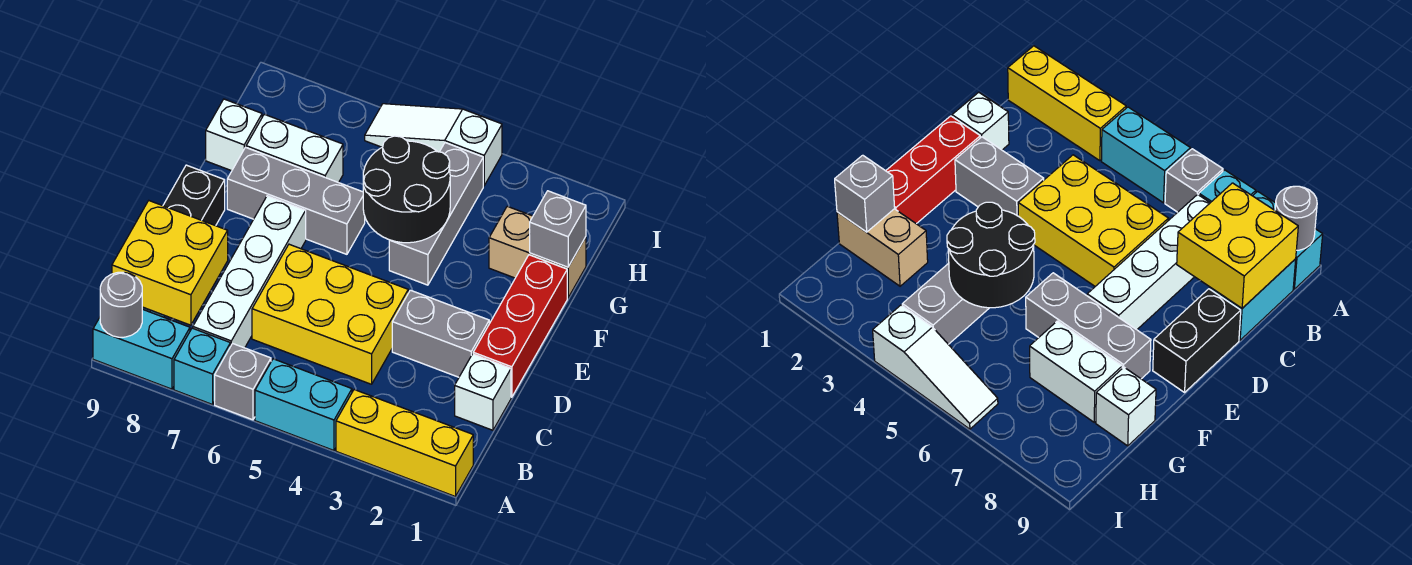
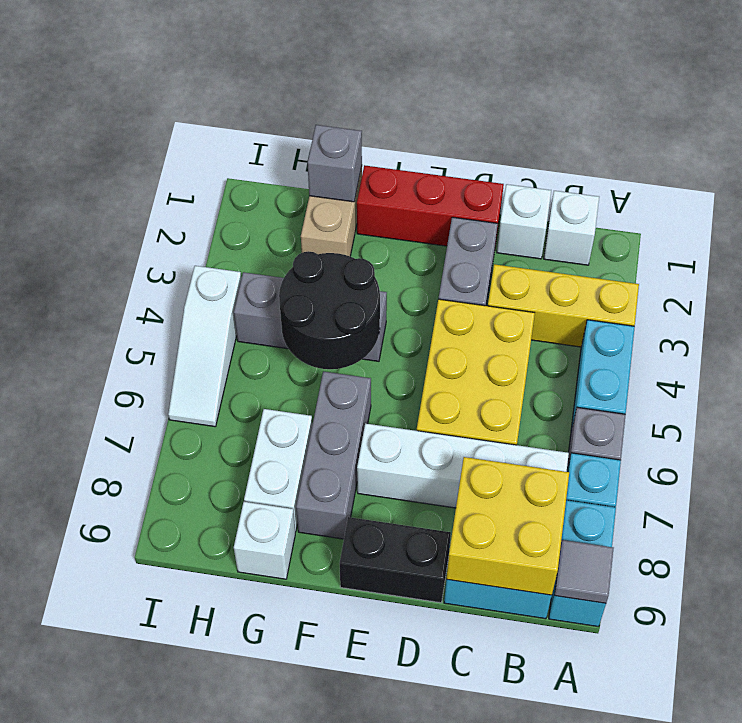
yellow brick A1:A3 level 1 -> yellow brick A3:C3 level 1
grey round brick A9 level 2 -> grey tile A9 level 2
none -> white brick B1 level 1

